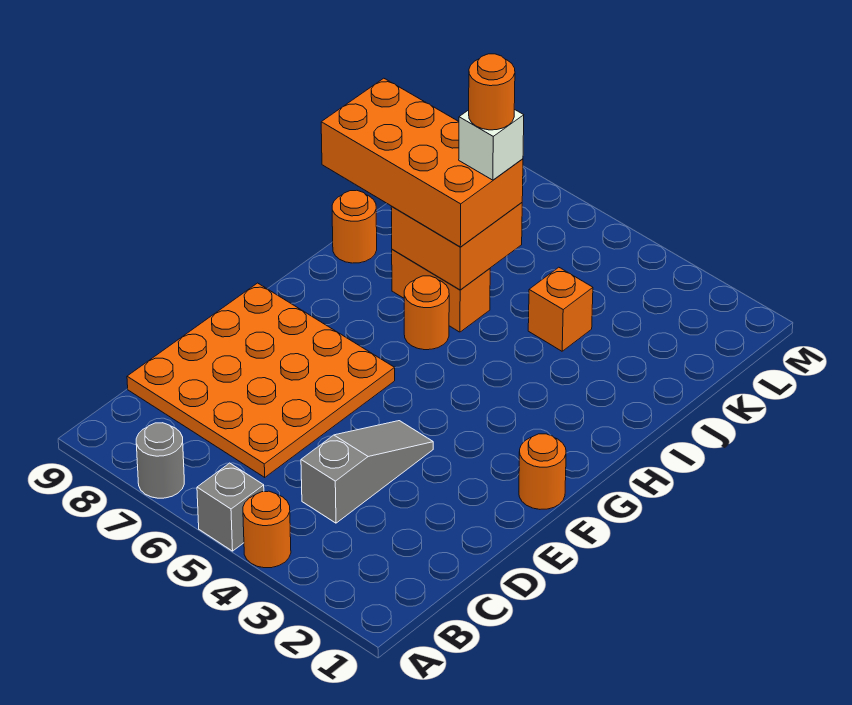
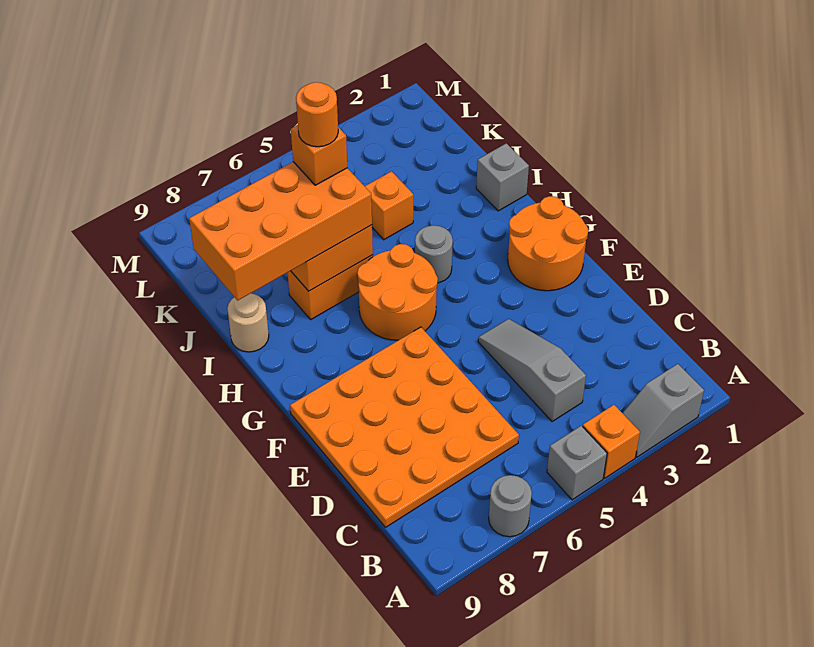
none -> grey slope A2:A3 level 1 top 2
orange round brick A4 level 1 -> orange brick A4 level 1
orange round brick F1 level 1 -> orange round brick F1:G2 level 1
none -> grey round brick H4 level 1
orange round brick H6 level 1 -> orange round brick G5:H6 level 1
none -> grey brick I1 level 1
orange round brick I9 level 1 -> tan round brick I9 level 1
white brick J6 level 4 -> orange brick J6 level 4

